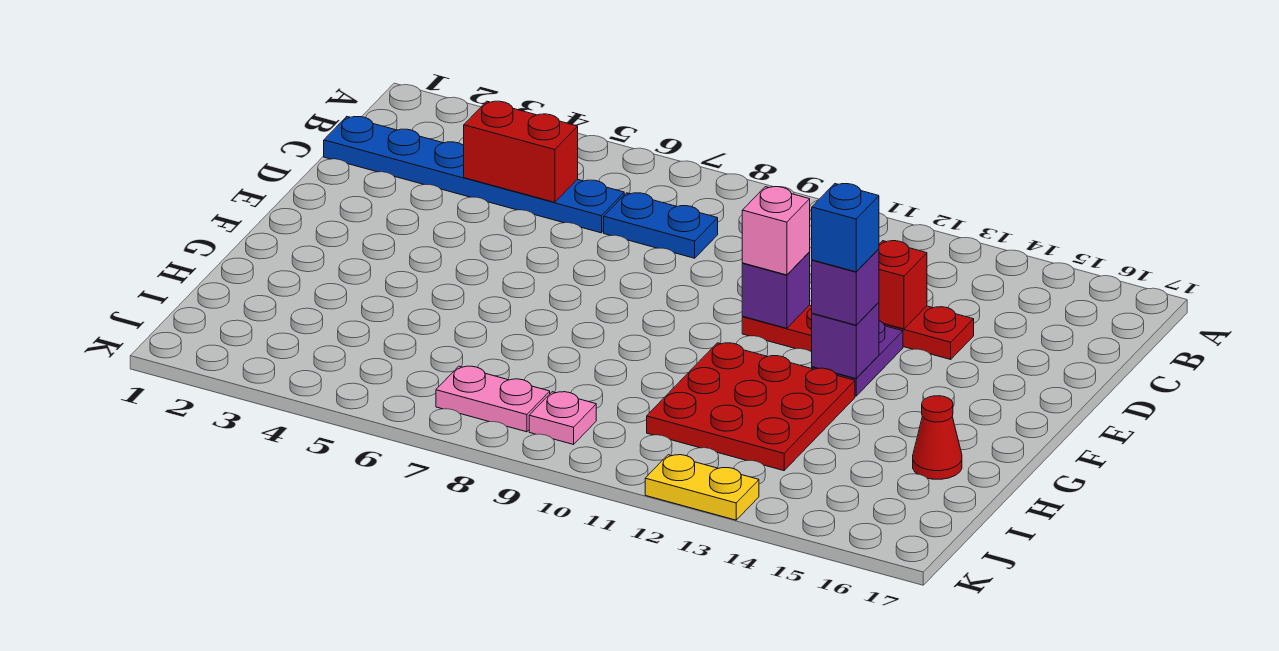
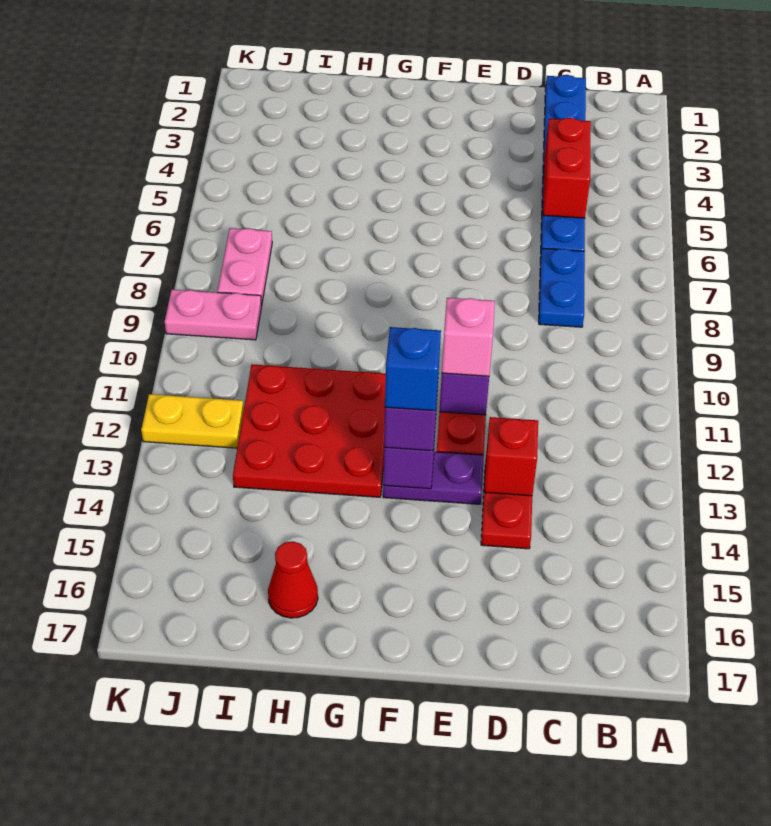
pink plate J9 level 1 -> pink plate J9:K9 level 1
yellow plate K12:K13 level 1 -> yellow plate J12:K12 level 1

